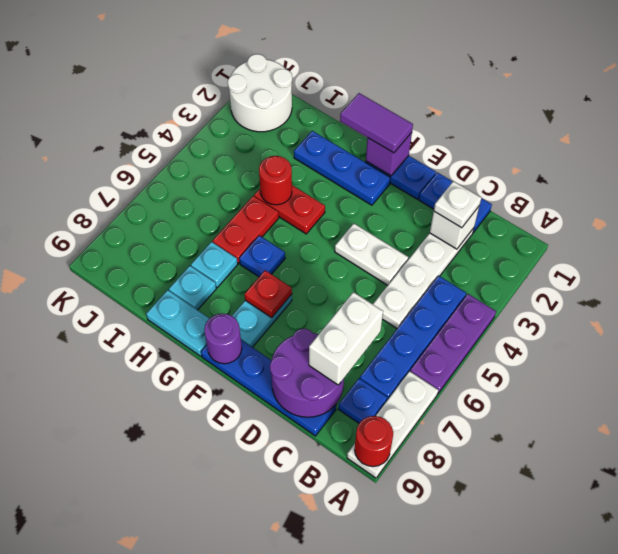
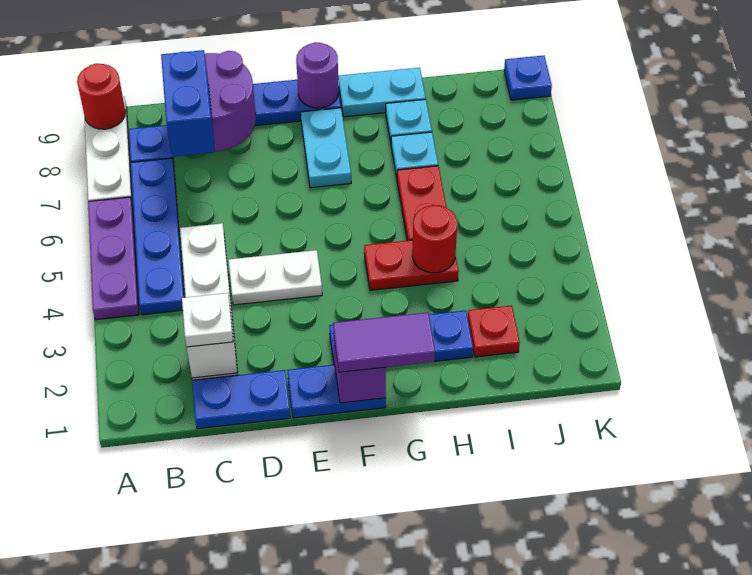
white brick C7:C8 level 3 -> blue brick C7:C8 level 3
red plate F7 level 2 -> red plate I2 level 1
blue plate G6 level 1 -> blue plate K9 level 1
white round brick J1:K2 level 1 -> none

